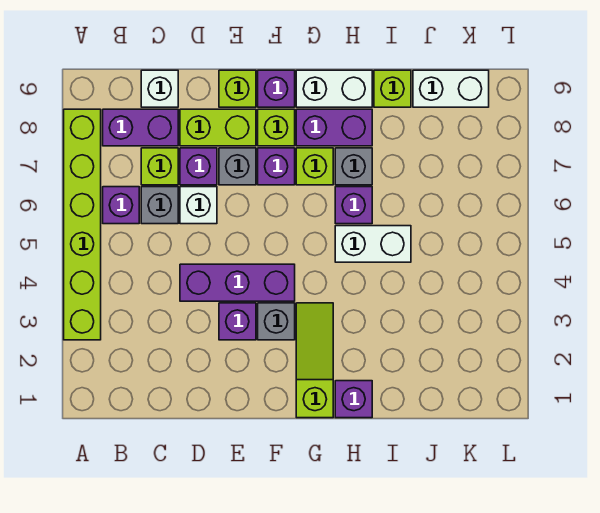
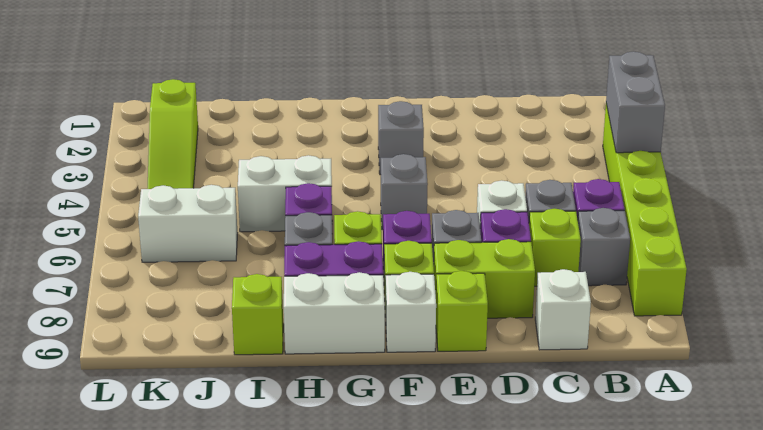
none -> grey brick A3:A4 level 2
none -> grey brick B7 level 1
purple brick B8:C8 level 1 -> none
purple brick D4:F4 level 1 -> none
purple brick E3 level 1 -> none
none -> grey brick F5 level 1
purple brick F9 level 1 -> white brick F9 level 1
lime slope G1:G3 level 1 top 1 -> lime slope K2:K4 level 1 top 2
purple brick H1 level 1 -> none
white brick J9:K9 level 1 -> white brick J6:K6 level 1

